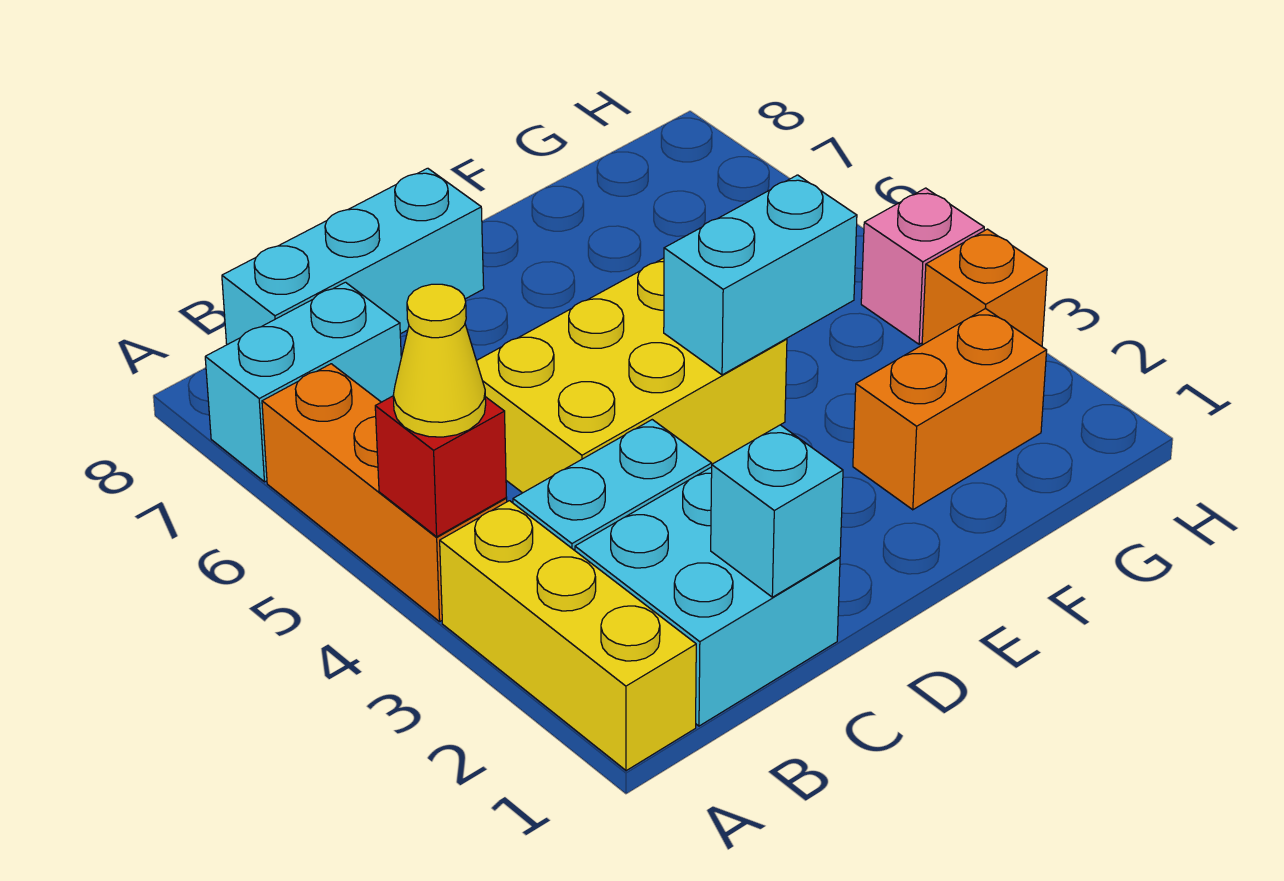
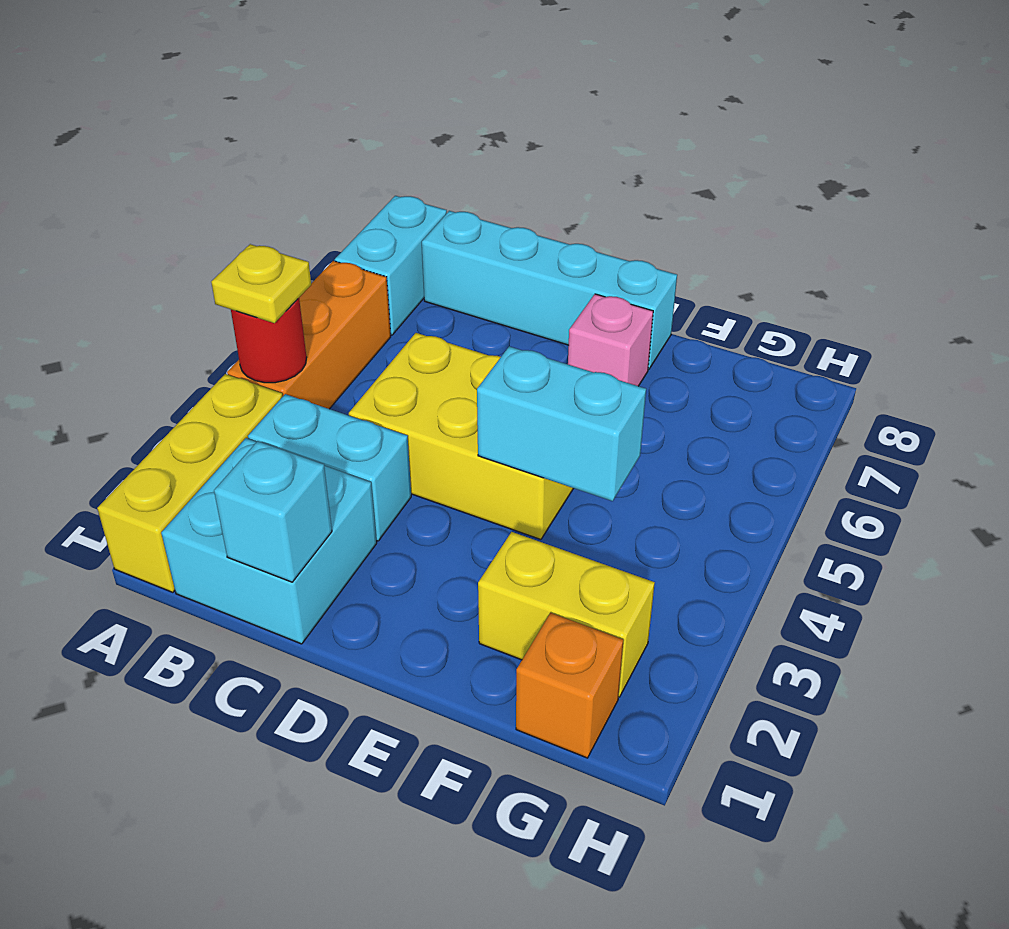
red brick A4 level 2 -> red round brick A4 level 2
yellow cone A4 level 3 -> yellow plate A4 level 3
cyan brick A7:B7 level 1 -> cyan brick A7:A8 level 1
cyan brick B8:D8 level 1 -> cyan brick B8:E8 level 1
orange brick F2:G2 level 1 -> yellow brick F2:G2 level 1
orange brick H3 level 1 -> orange brick G1 level 1
pink brick H4 level 1 -> pink brick E7 level 1

